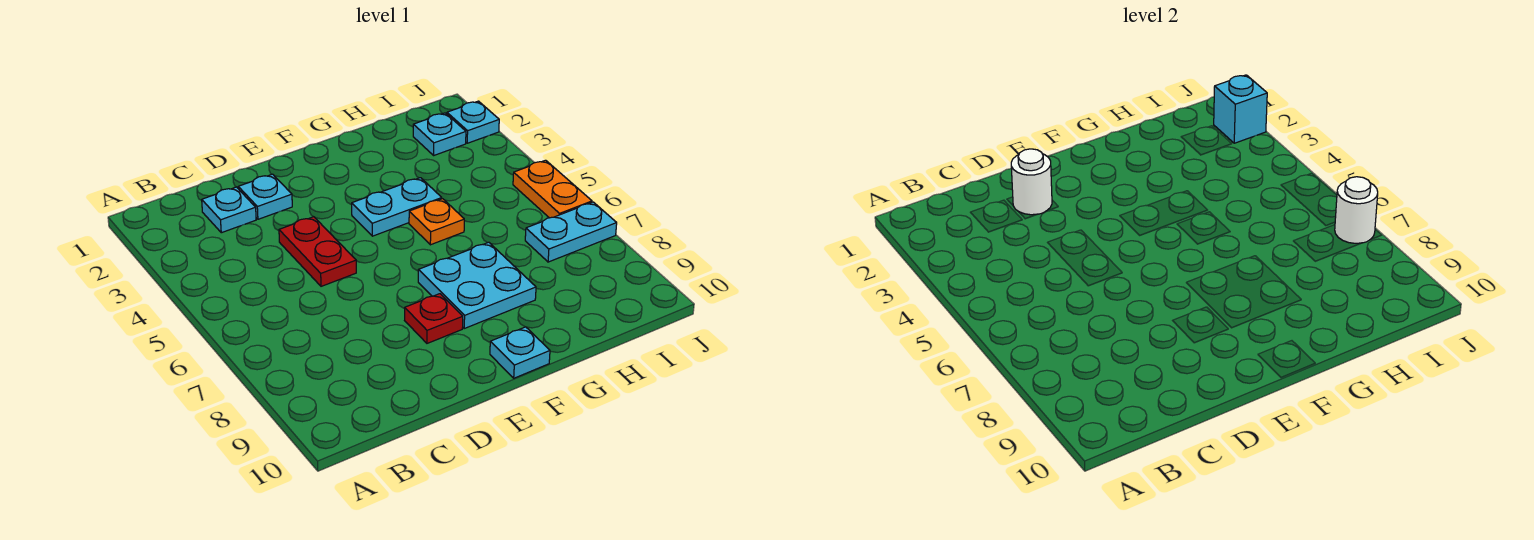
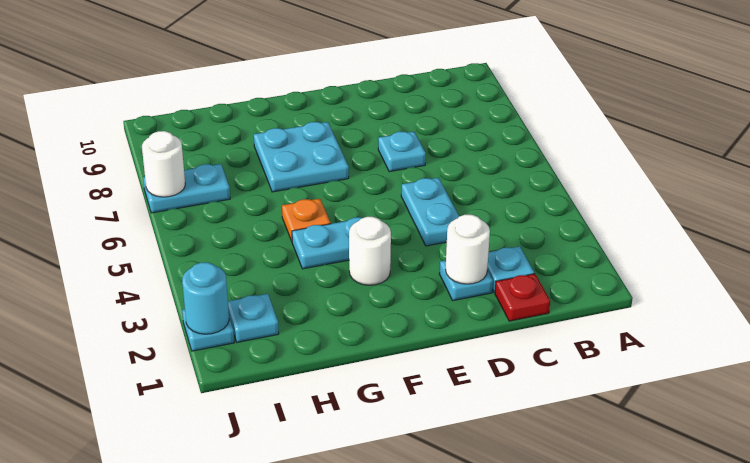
red plate D4:D5 level 1 -> cyan plate D4:D5 level 1
red plate E8 level 1 -> red plate C1 level 1
none -> white round brick F3 level 1
cyan plate F10 level 1 -> cyan plate D7 level 1
cyan brick J2 level 2 -> cyan round brick J2 level 2
orange plate J5:J6 level 1 -> none

